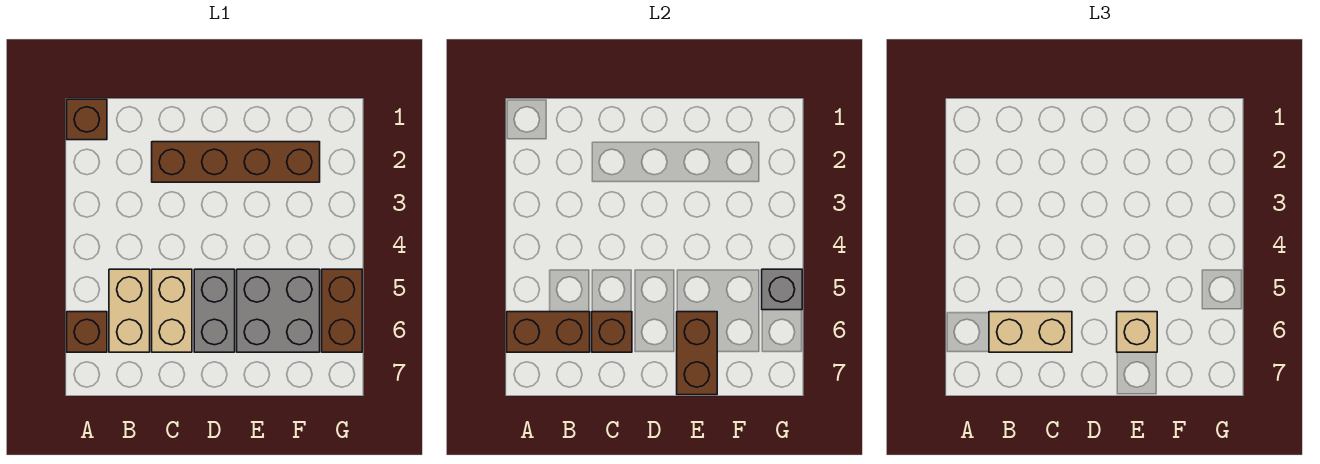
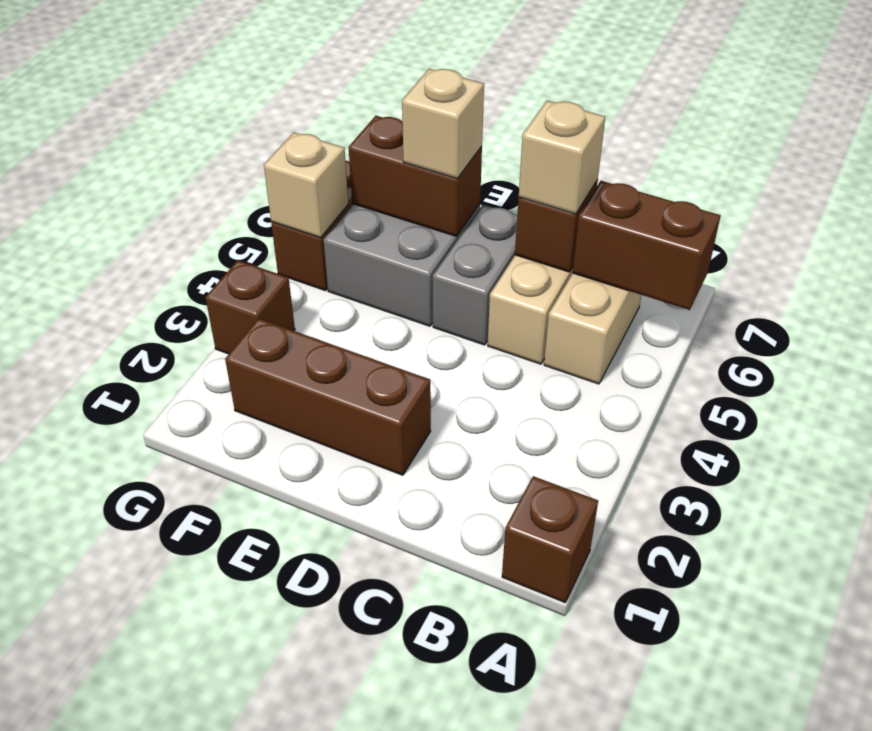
brown brick A6 level 1 -> brown brick G3 level 1
tan brick B6:C6 level 3 -> tan brick C6 level 3
brown brick C2:F2 level 1 -> brown brick D2:F2 level 1
brown brick E6:E7 level 2 -> brown brick E6:F6 level 2
grey brick G5 level 2 -> tan brick G5 level 2

